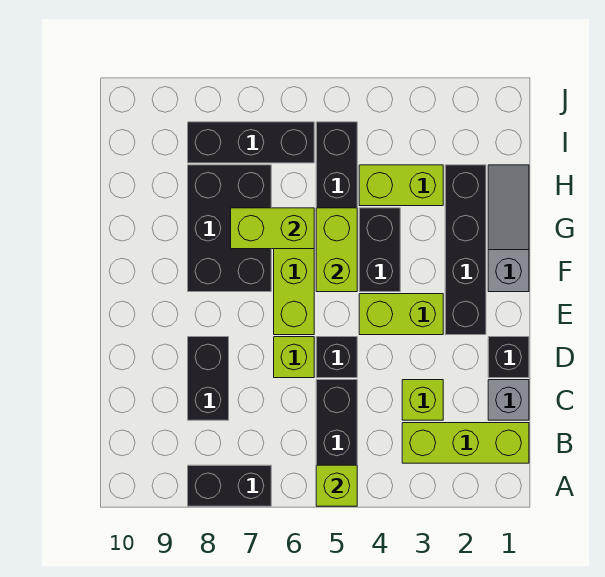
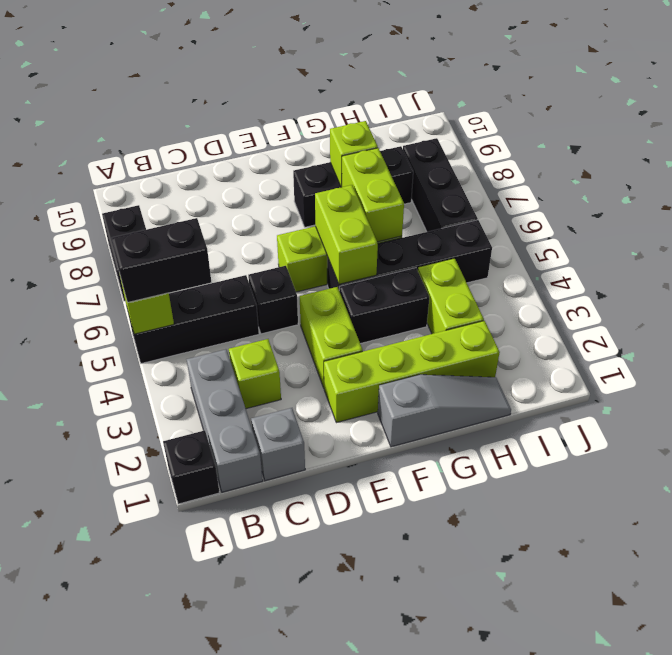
lime brick B1:B3 level 1 -> grey brick B1:B3 level 1
black brick C8:D8 level 1 -> black brick A5:B5 level 3
black brick D1 level 1 -> black brick A1 level 1
lime brick D6 level 1 -> lime brick G8 level 2
black brick E2:H2 level 1 -> lime brick E2:H2 level 1
lime brick F5:G5 level 2 -> lime brick F5:F6 level 2
black brick F7:H8 level 1 -> black brick F8:H8 level 1

